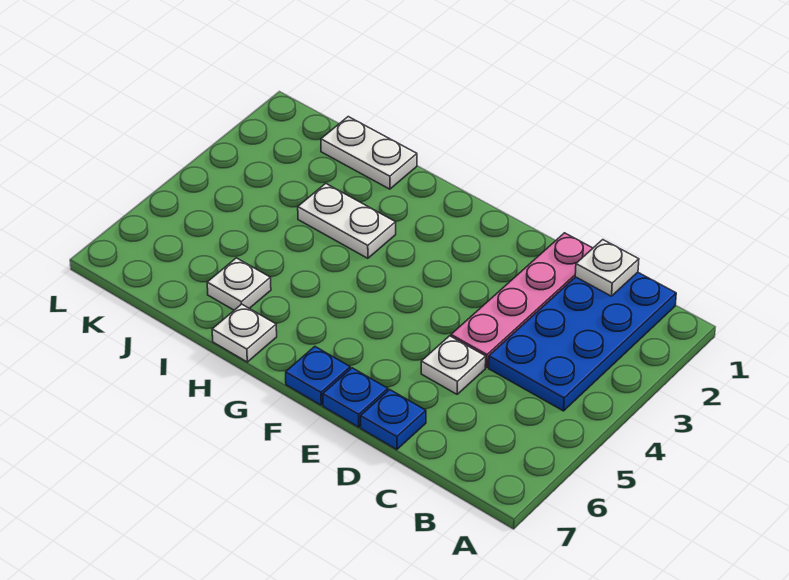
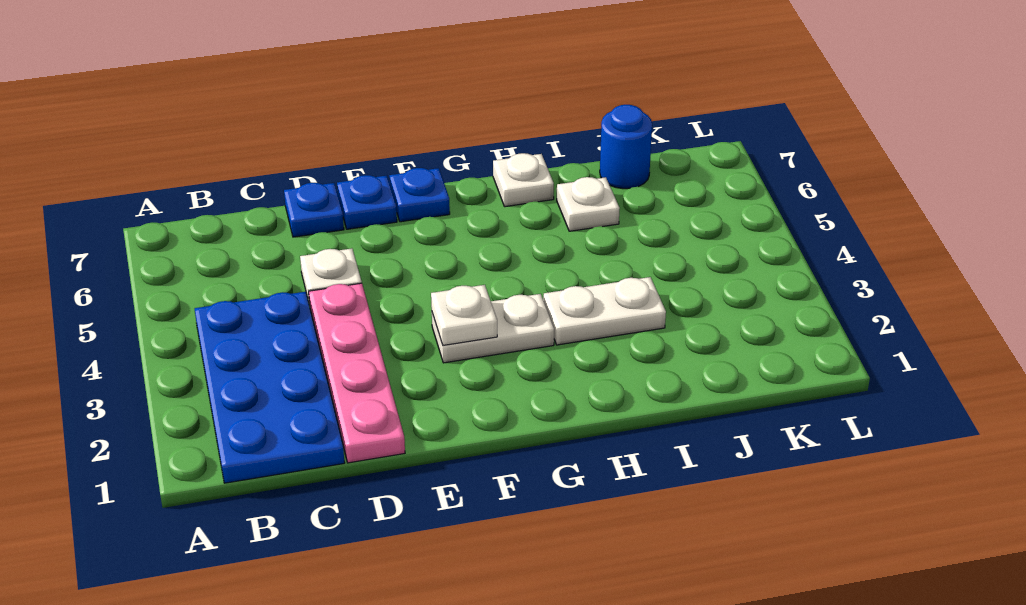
white plate C1 level 2 -> white plate F3 level 2
white plate I1:J1 level 1 -> white plate F3:G3 level 1
none -> blue round brick J7 level 1

